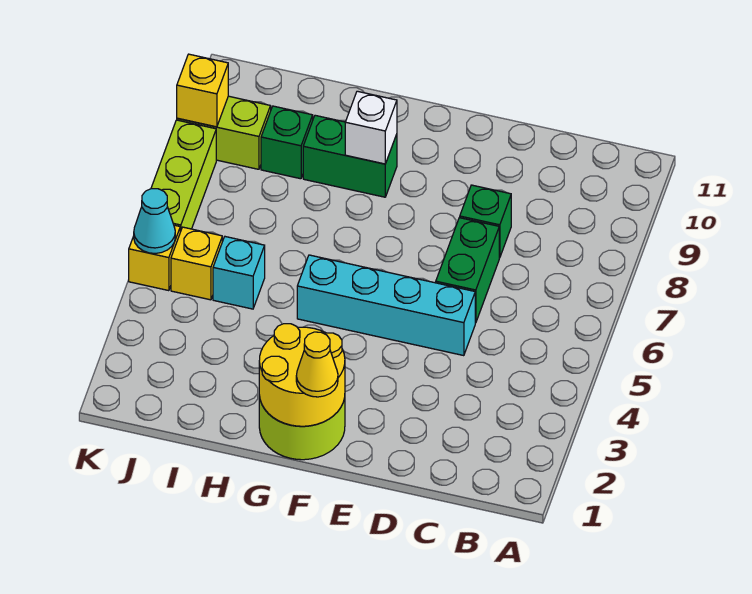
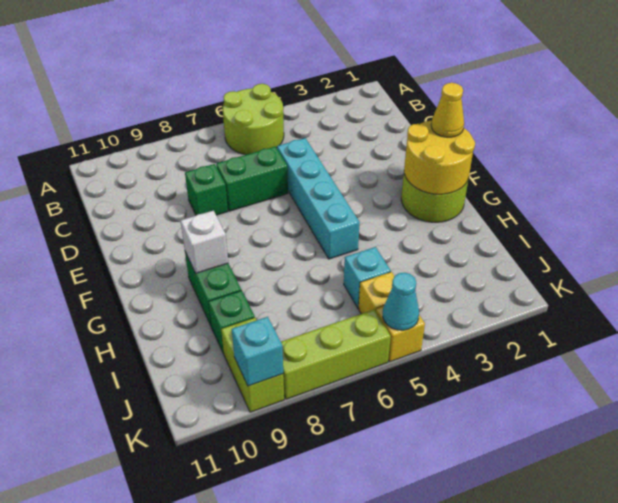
none -> lime round brick A5:B6 level 1
yellow brick K9 level 2 -> cyan brick K9 level 2

